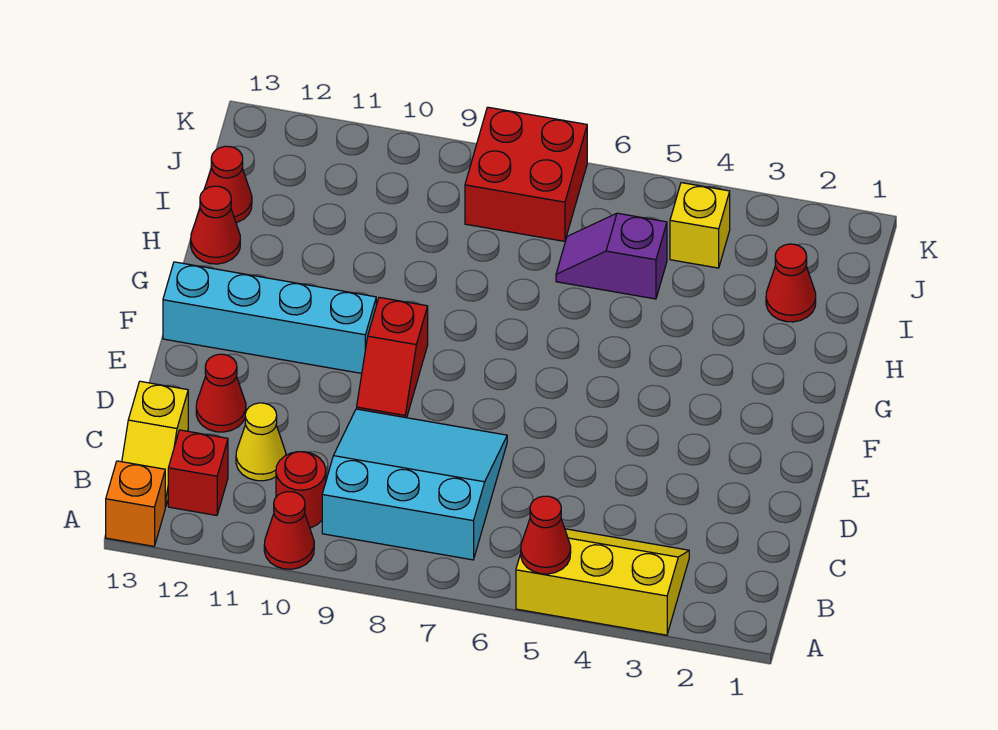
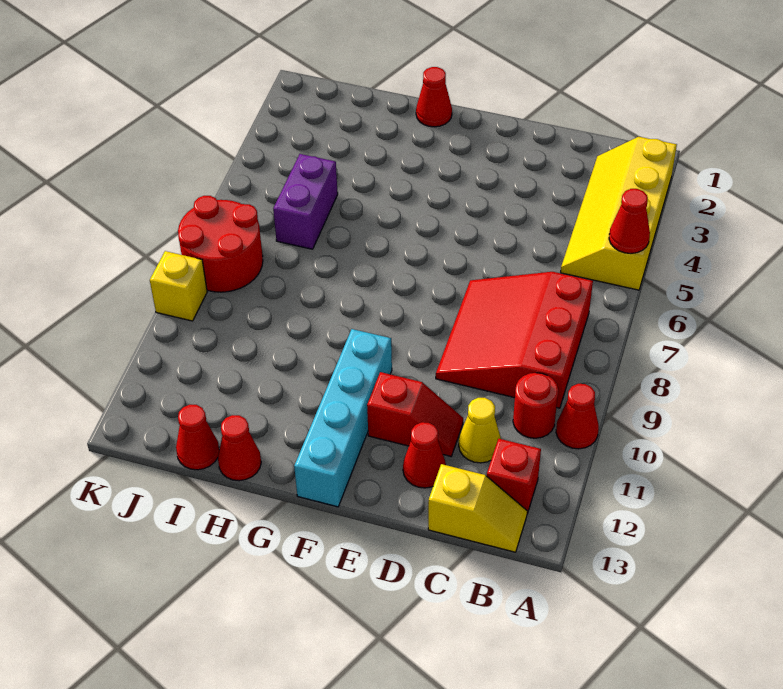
yellow slope A3:B5 level 1 top A -> yellow slope A2:B5 level 1 top A
orange brick A13 level 1 -> none
cyan slope B7:D9 level 1 top B -> red slope B7:D9 level 1 top B
red slope E9:F9 level 1 top F -> red slope D11:E11 level 1 top E
red cone I2 level 1 -> red cone G1 level 1
purple slope I5:I6 level 1 top 5 -> purple brick I5:I6 level 1
yellow brick J4 level 1 -> yellow brick K9 level 1
red brick J7:K8 level 1 -> red round brick J7:K8 level 1

